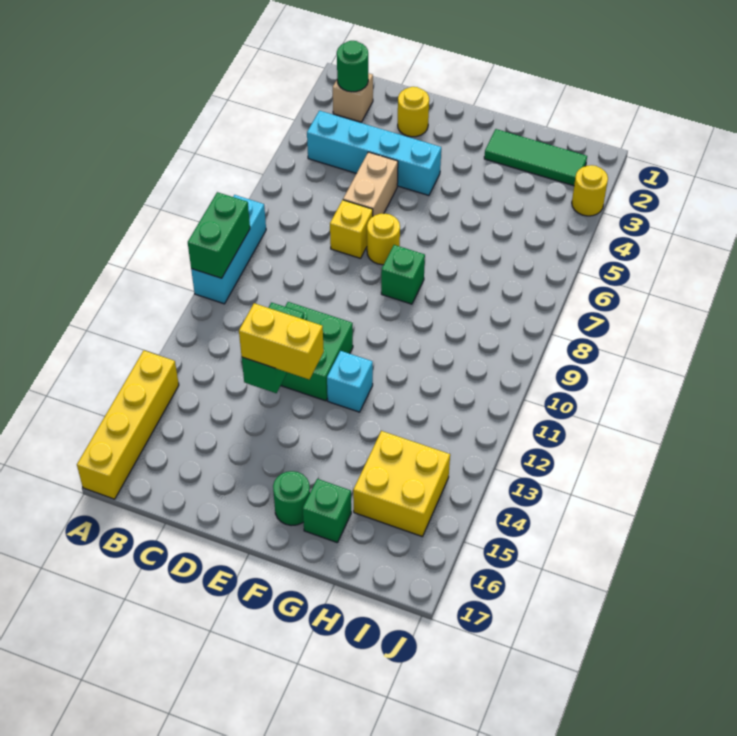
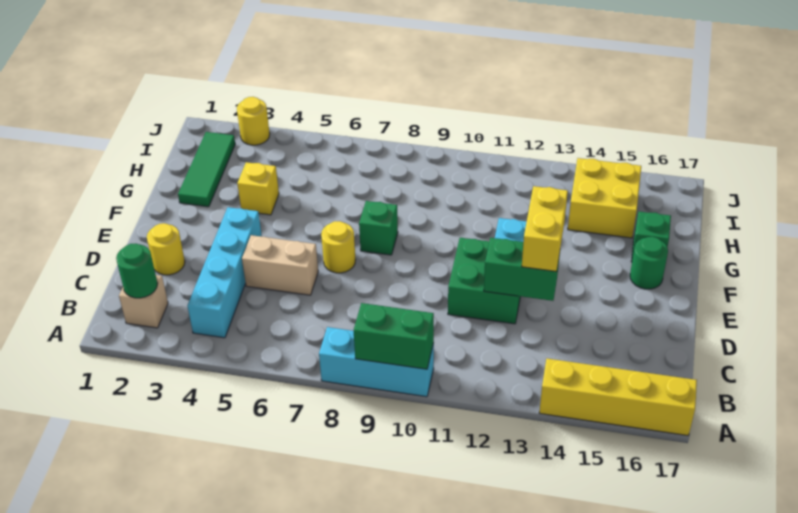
yellow brick D7 level 1 -> yellow brick G4 level 1

